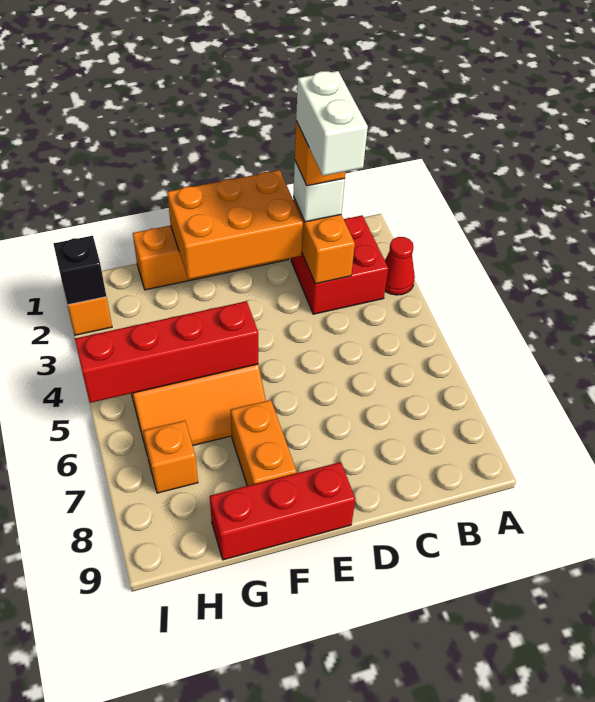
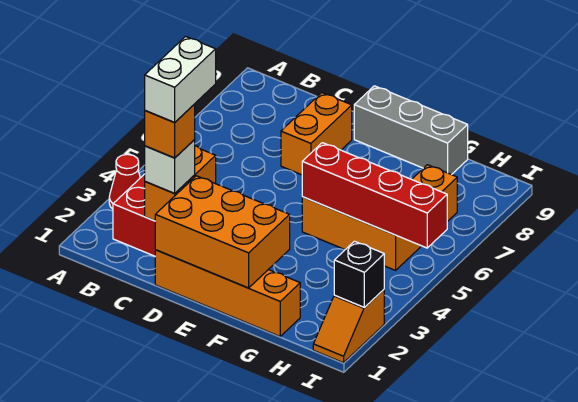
red brick E9:G9 level 1 -> grey brick E9:G9 level 1
orange brick F7:F8 level 1 -> orange brick D7:D8 level 1

